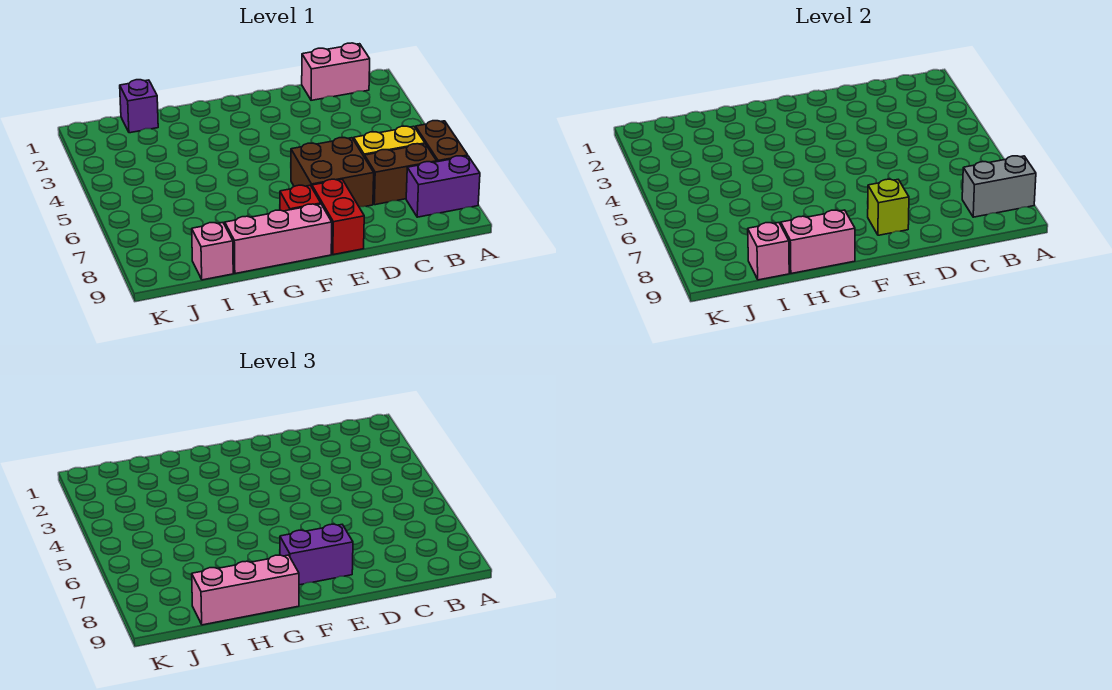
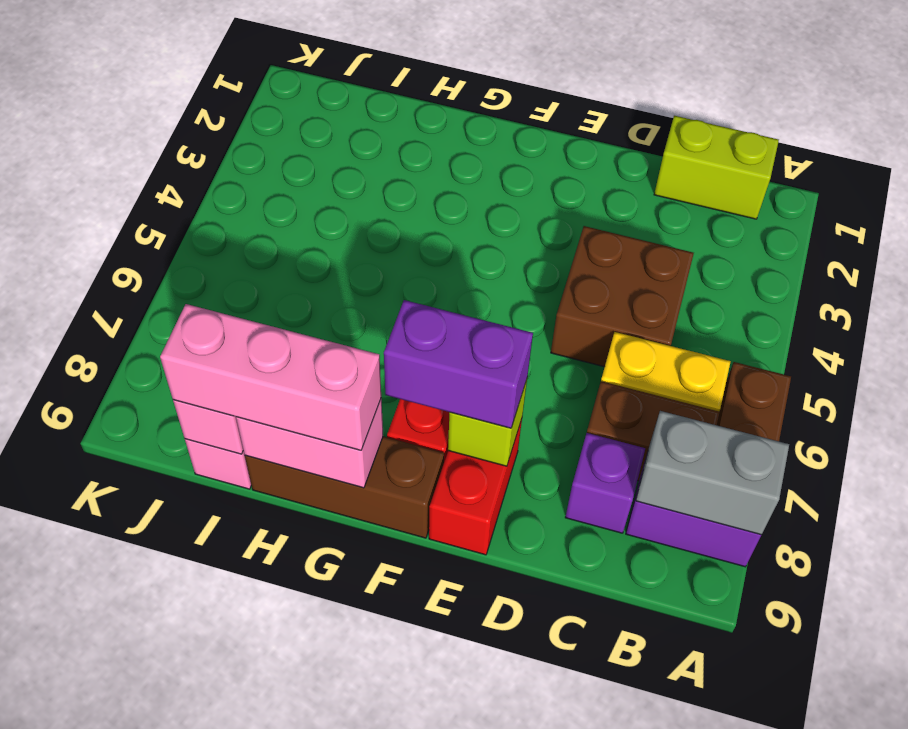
pink brick B1:C1 level 1 -> lime brick B1:C1 level 1
brown brick D6:E7 level 1 -> brown brick C4:D5 level 1
pink brick F9:H9 level 1 -> brown brick F9:H9 level 1
purple brick I1 level 1 -> purple brick C8 level 1

